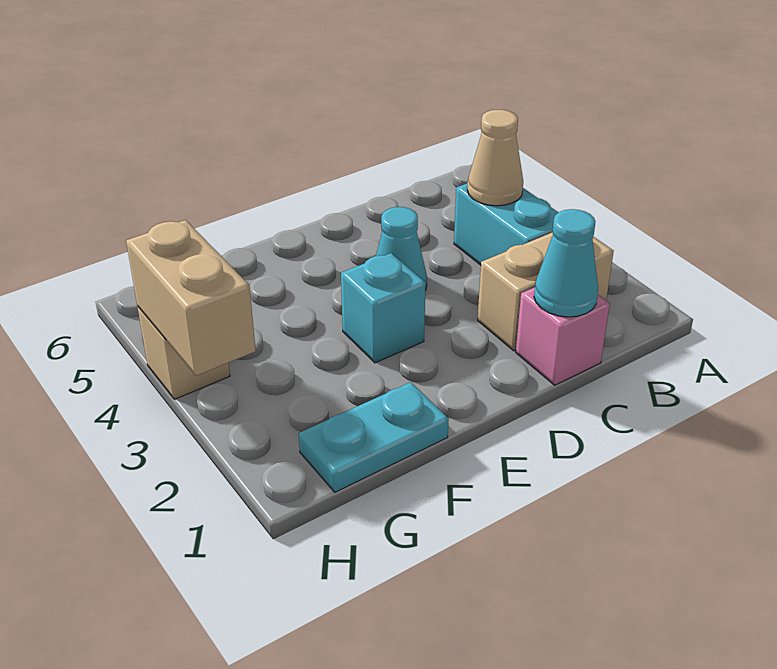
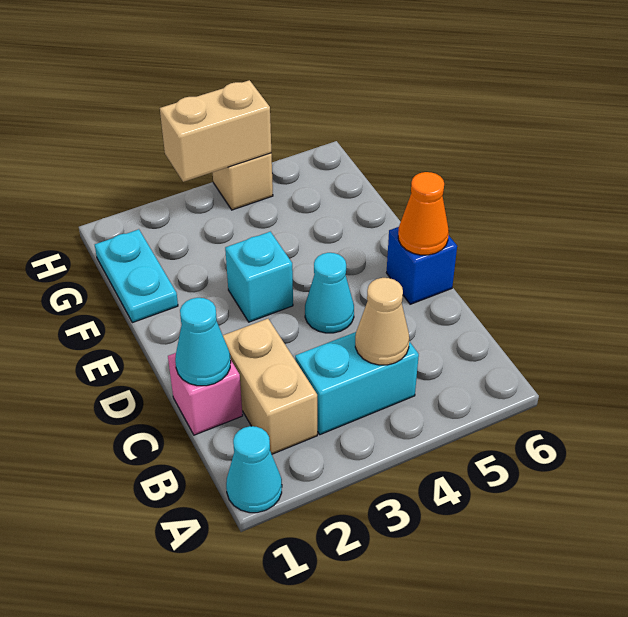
none -> cyan cone A1 level 1
none -> blue brick D6 level 1
none -> orange cone D6 level 2

